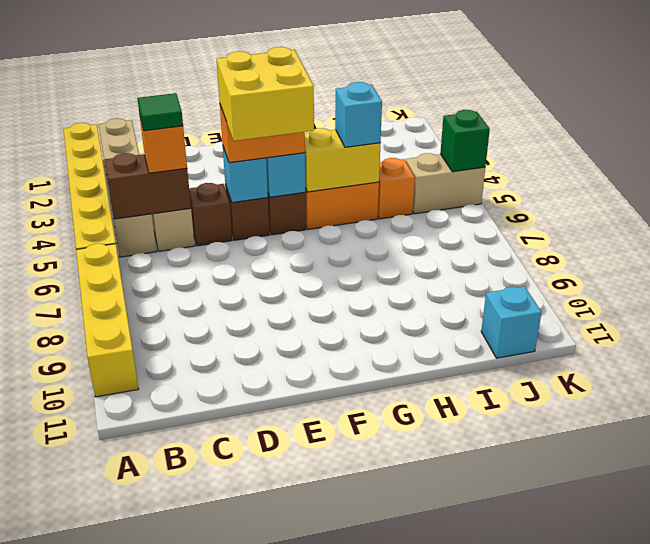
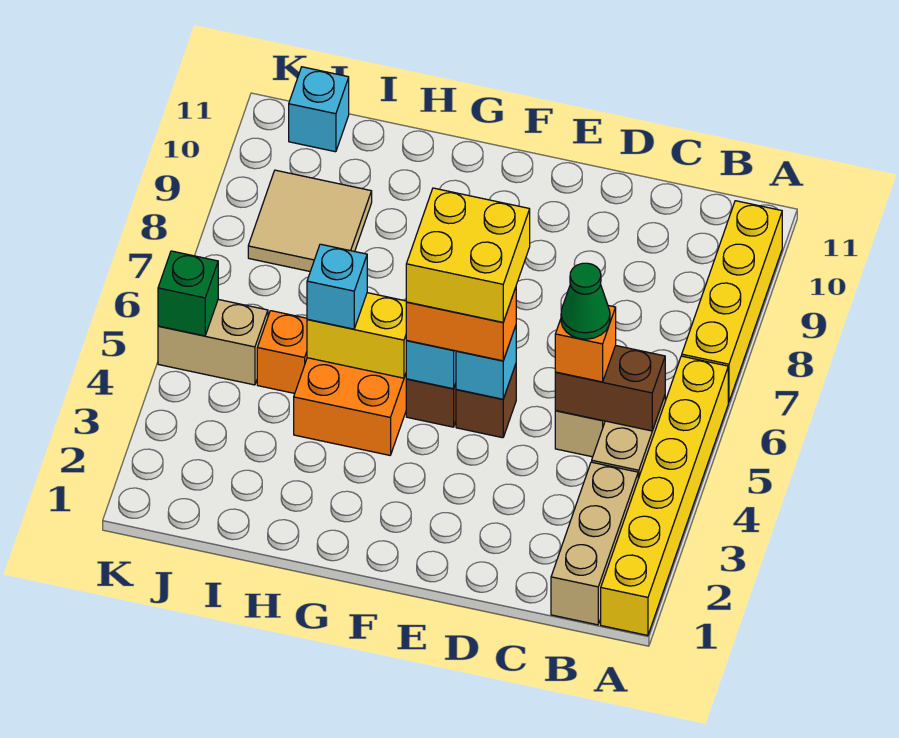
green tile C5 level 4 -> green cone C5 level 4
brown brick D5 level 1 -> none
none -> tan tile I8:J9 level 1

